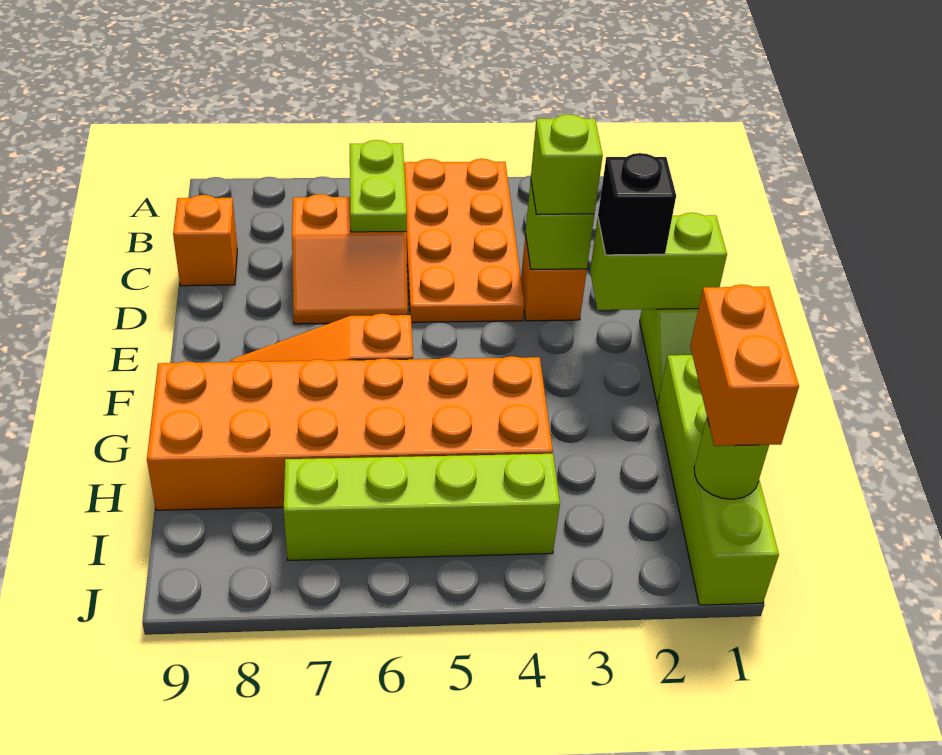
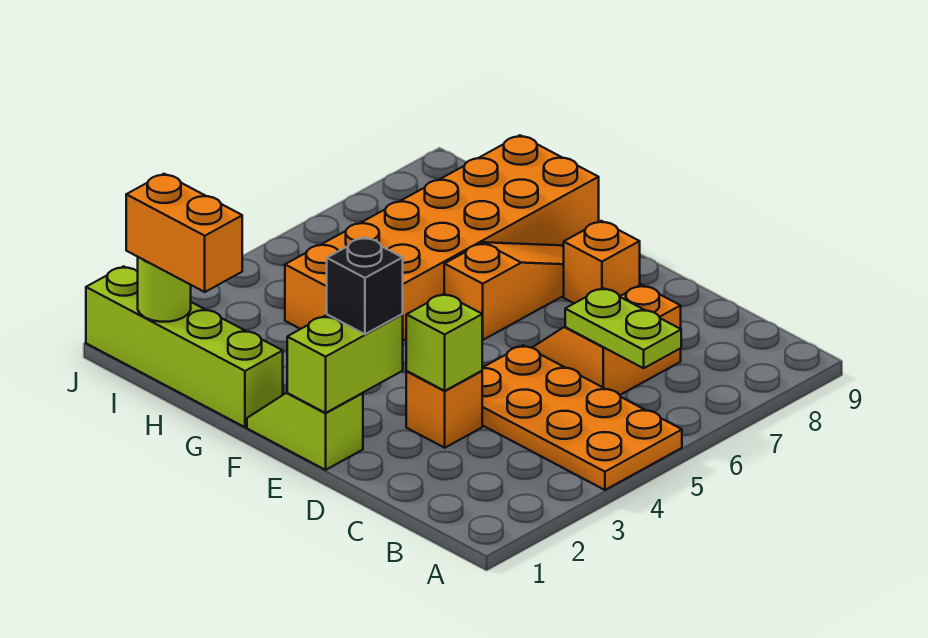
orange brick C9 level 1 -> orange brick E8 level 1
lime brick D3 level 3 -> none
lime brick I4:I7 level 1 -> none

